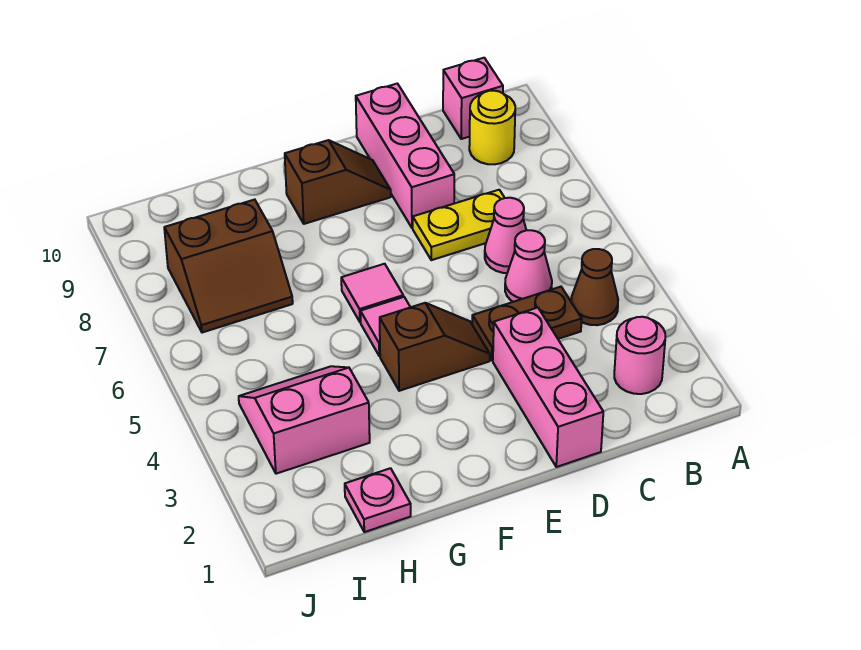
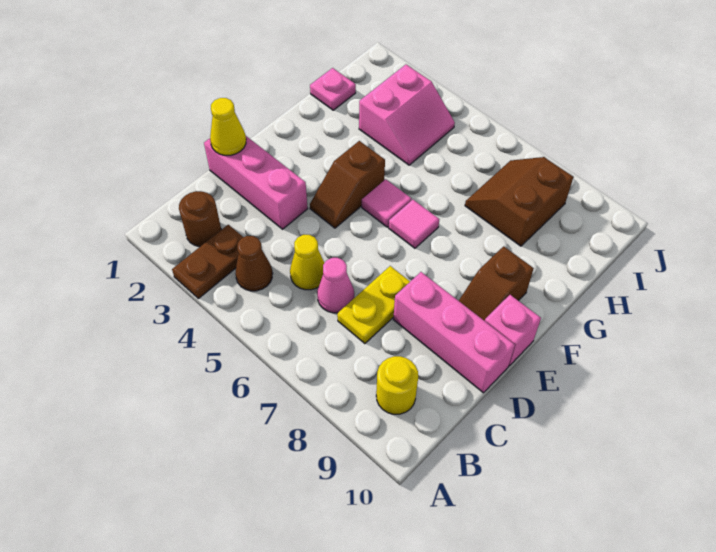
pink round brick B2 level 1 -> brown round brick B2 level 1
pink brick B10 level 1 -> pink brick E10 level 1
brown plate C4:D4 level 1 -> brown plate A3:B3 level 1
pink cone C5 level 1 -> yellow cone C5 level 1
none -> yellow cone D1 level 2

